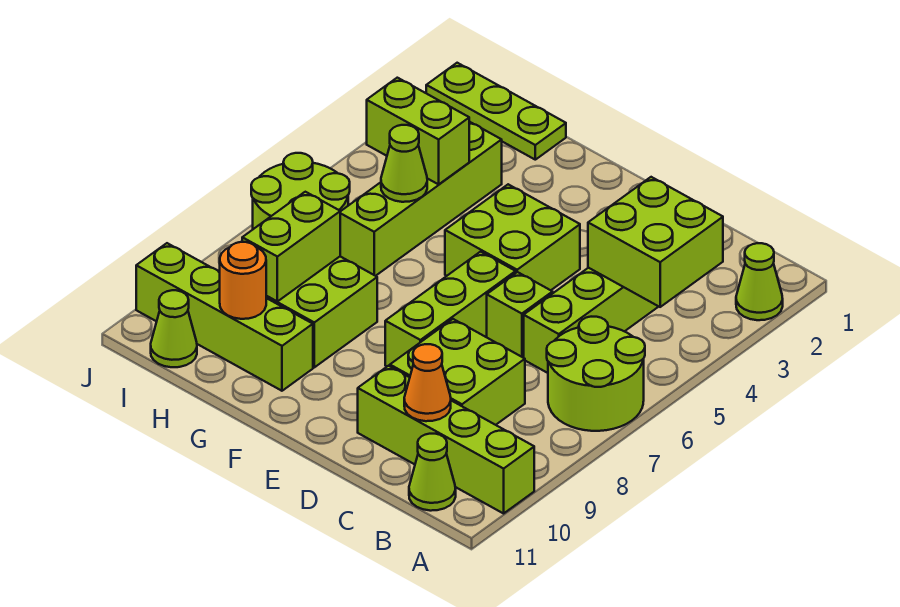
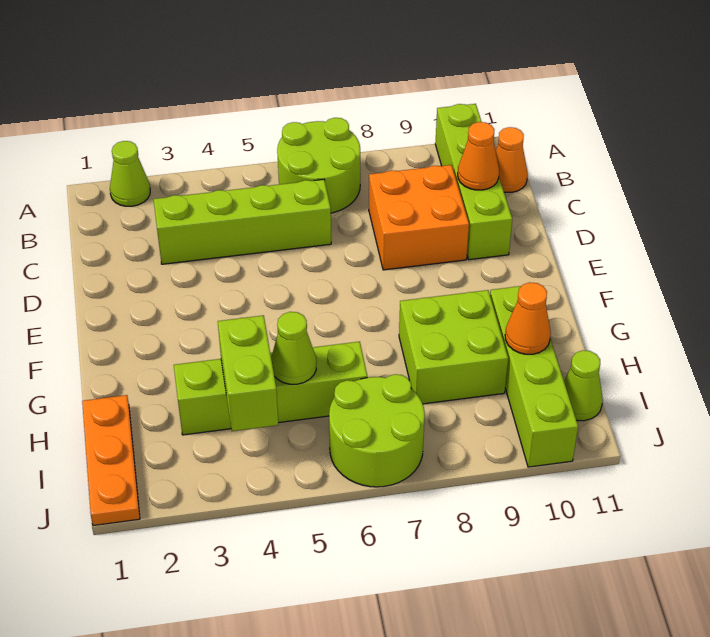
lime brick B3:C4 level 2 -> none
lime cone B11 level 1 -> orange cone B11 level 1
lime brick C8:D9 level 1 -> orange brick C8:D9 level 1
lime brick D6 level 1 -> none
lime brick E4:F5 level 1 -> none
lime brick E6:E8 level 1 -> none
lime plate H1:J1 level 1 -> orange plate H1:J1 level 1
lime brick H8:H9 level 2 -> none
orange round brick H10 level 2 -> orange cone H10 level 2

